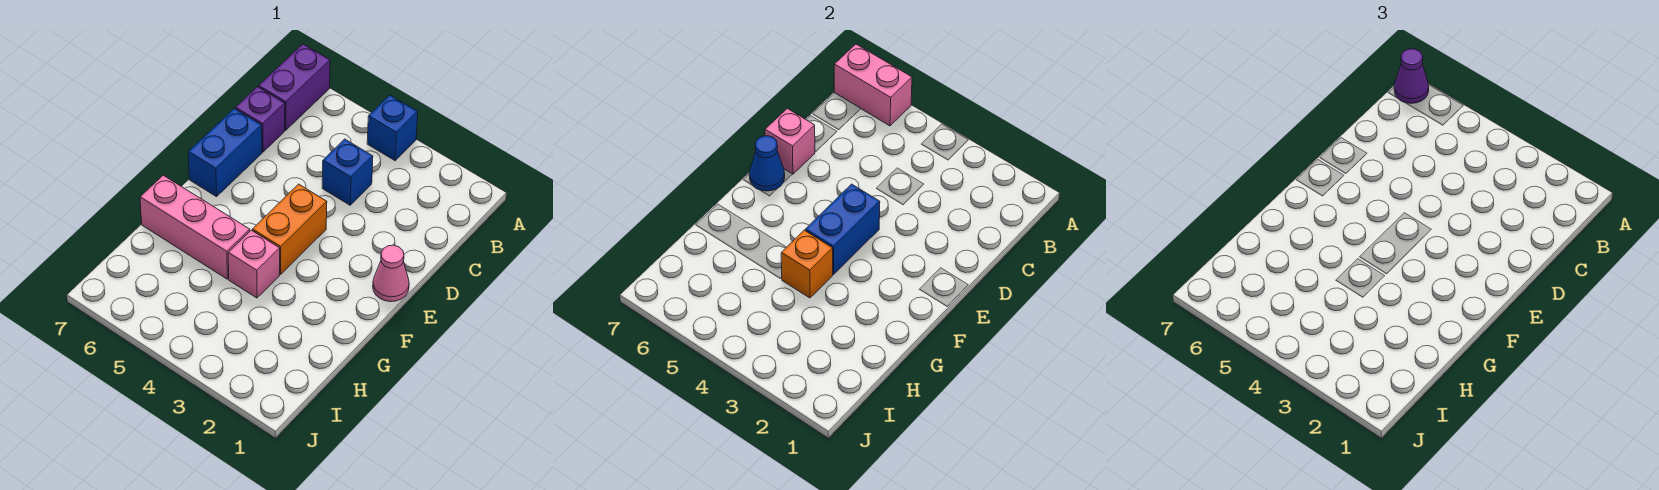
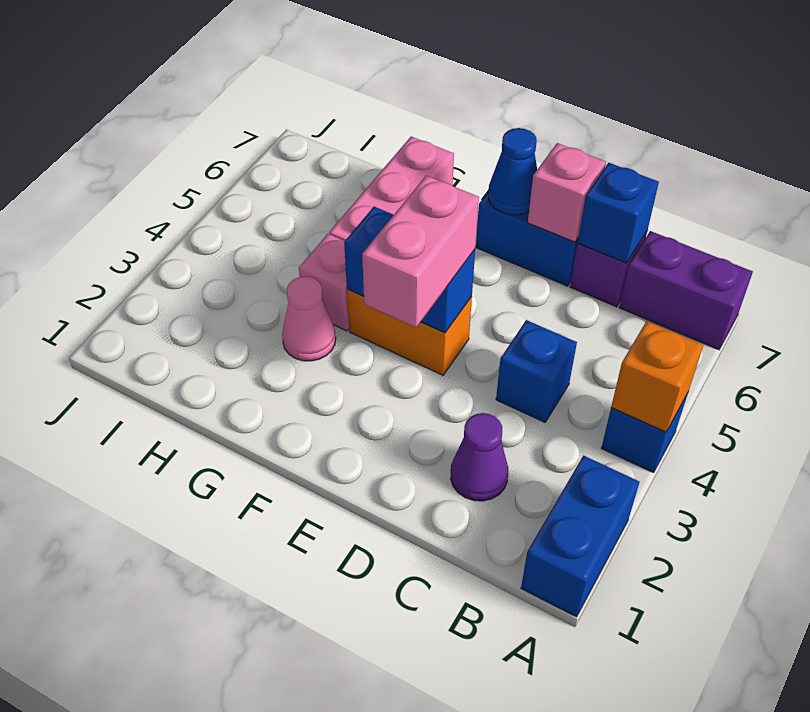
none -> blue brick A1:A2 level 1
pink brick A6:A7 level 2 -> pink brick E3:E4 level 3
purple cone A7 level 3 -> purple cone C2 level 1
none -> blue brick C7 level 2
pink cone E1 level 1 -> pink cone G3 level 1
orange brick G4 level 2 -> orange brick A4 level 2

